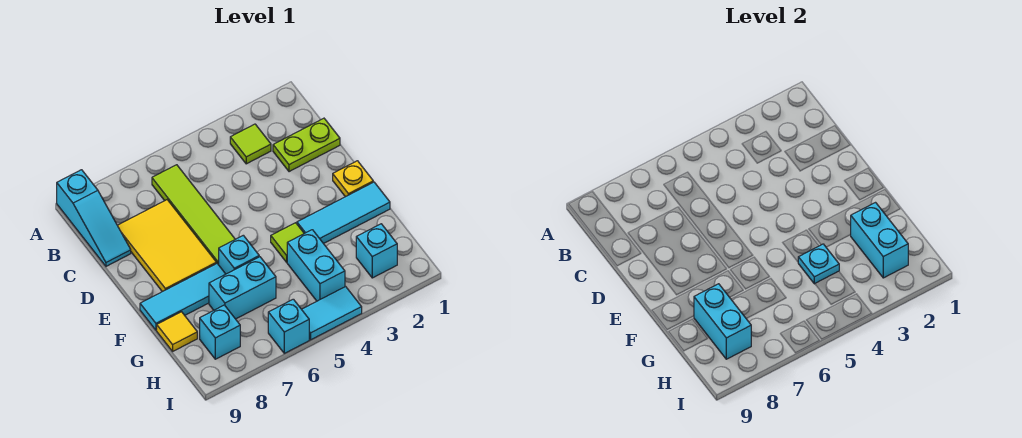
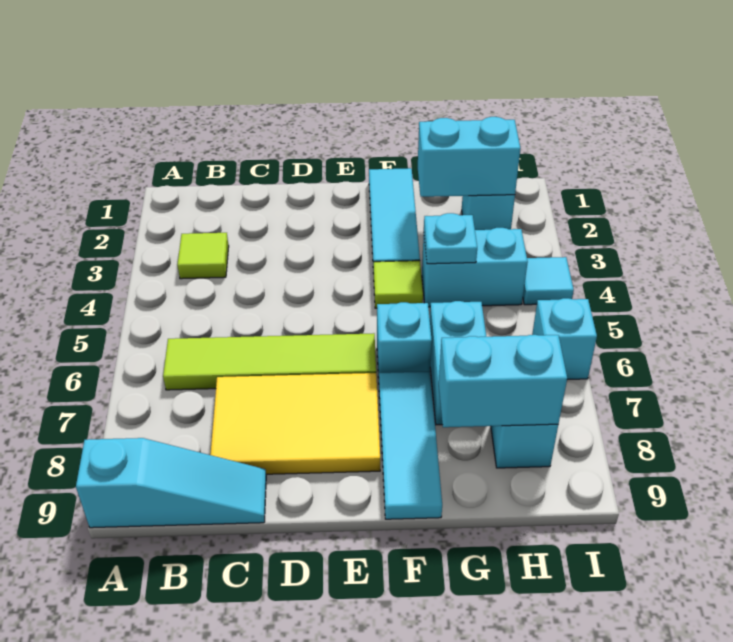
lime plate C1:C2 level 1 -> none
yellow plate E1 level 1 -> none
yellow tile G9 level 1 -> none
cyan tile I4:I5 level 1 -> cyan tile I4 level 1

